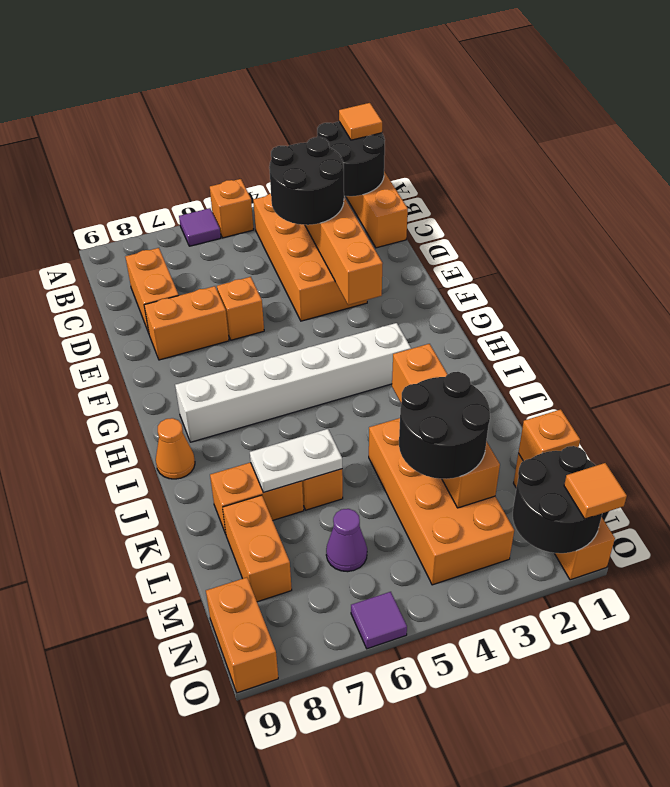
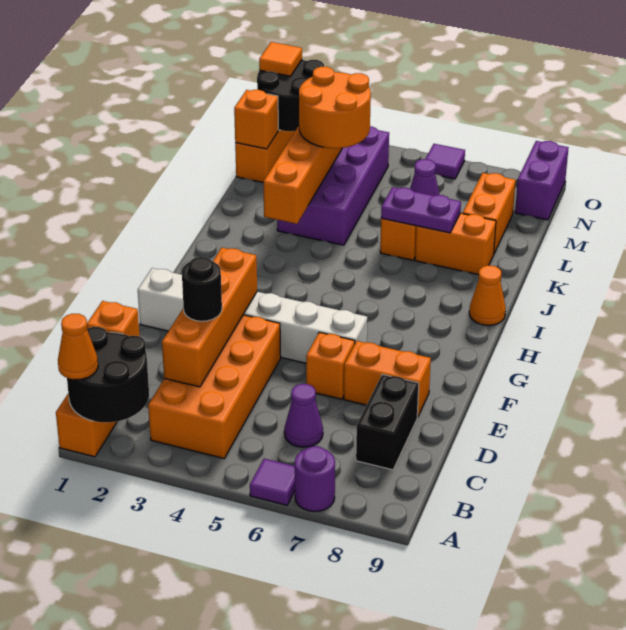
orange tile A1 level 3 -> orange cone A1 level 3
orange brick A5 level 1 -> orange brick C1 level 2
none -> purple round brick A7 level 1
black round brick C3:D4 level 3 -> black round brick D3 level 3
none -> purple cone C6 level 1
orange brick C8:D8 level 1 -> black brick C8:D8 level 1
white brick H3:H8 level 1 -> white brick F1:F6 level 1
orange brick K3:N4 level 1 -> purple brick K3:N4 level 1
white plate K6:K7 level 2 -> purple plate K6:K7 level 2
black round brick L3:M4 level 3 -> orange round brick L3:M4 level 3
orange brick N9:O9 level 1 -> purple brick N9:O9 level 1

